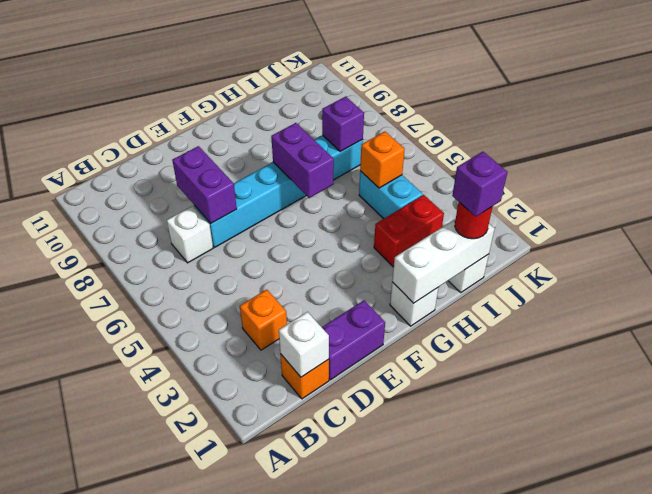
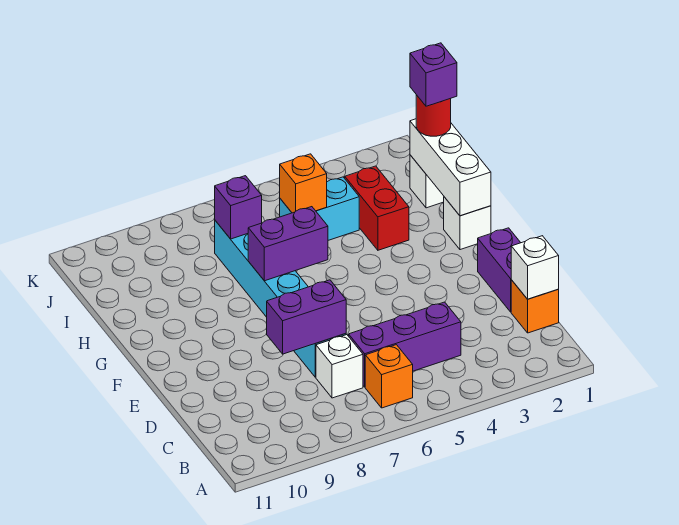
orange brick C3 level 1 -> orange brick B6 level 1
none -> purple brick C4:C6 level 1

